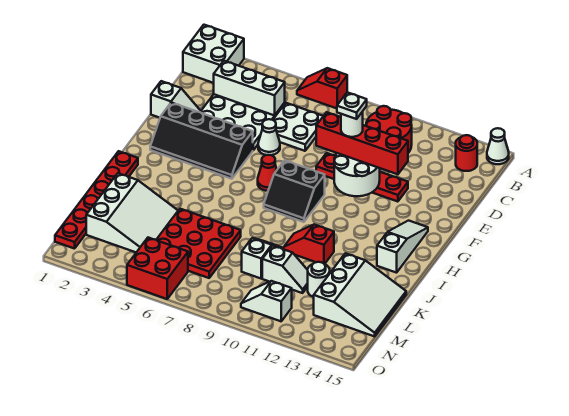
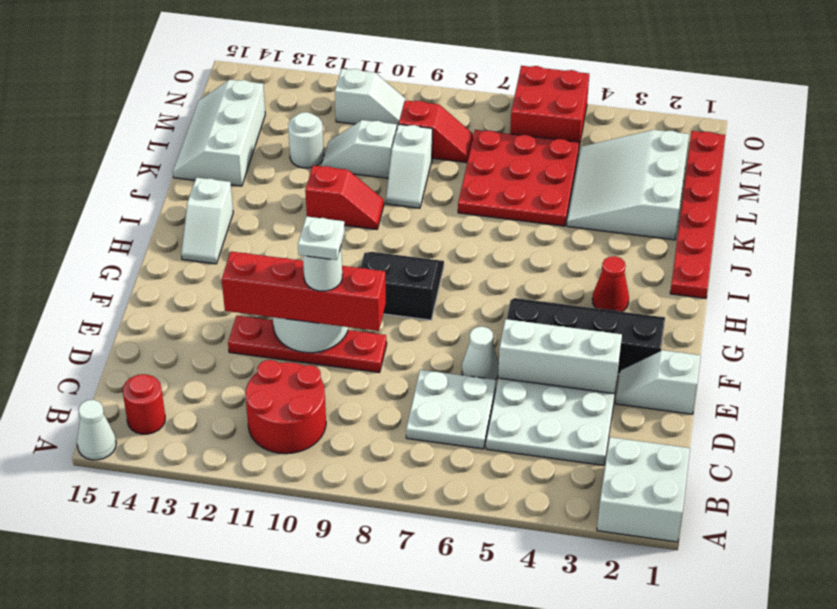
red slope A6:A7 level 1 top 7 -> red slope M8:M9 level 1 top 9
white brick C3:C5 level 2 -> white brick E3:E5 level 2
red cone G7 level 1 -> red cone H3 level 1
white slope G14:I14 level 1 top I -> white slope H14:I14 level 1 top I
white slope K13:M15 level 1 top 13 -> white slope K14:M15 level 1 top 14

